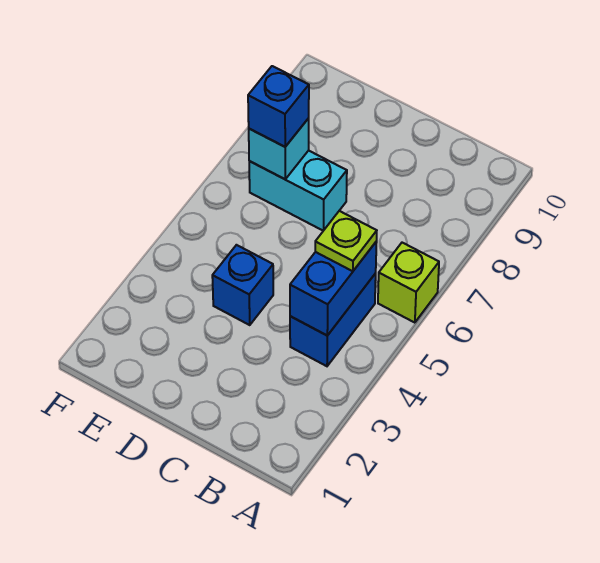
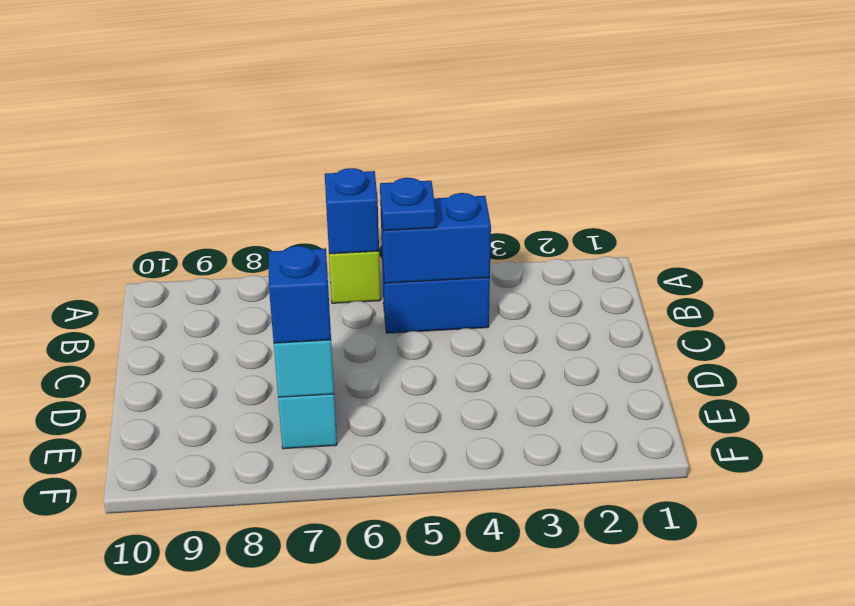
lime plate B5 level 3 -> blue plate B5 level 3
blue brick D4 level 1 -> blue brick A6 level 2

